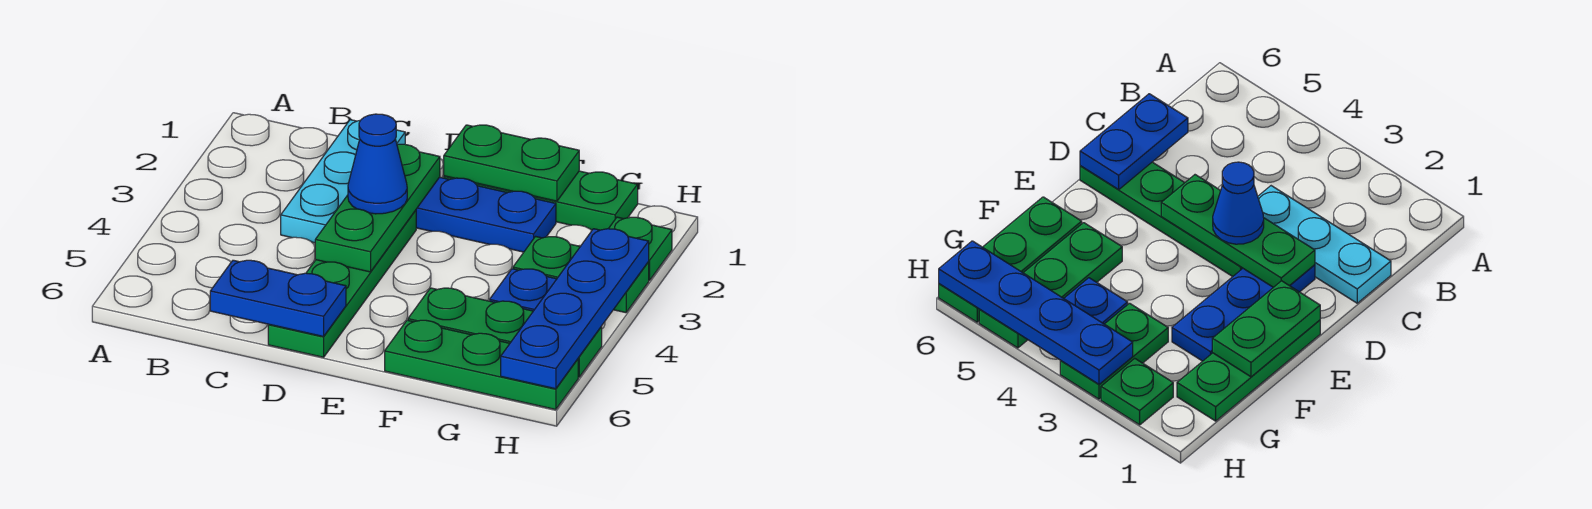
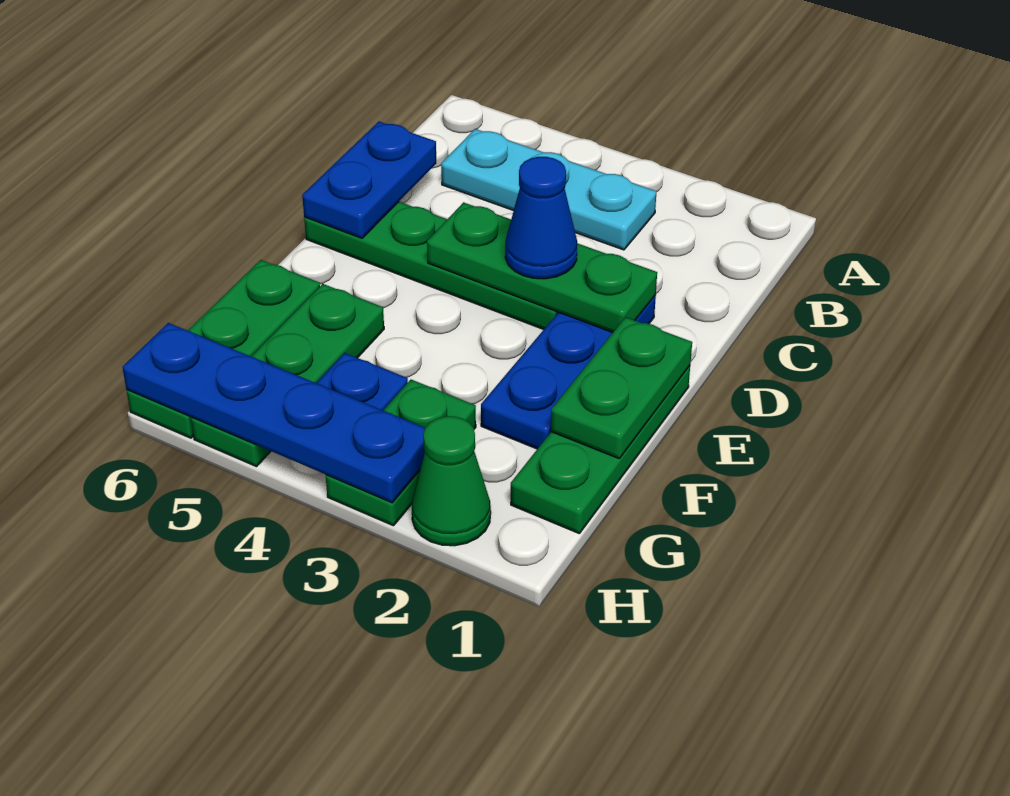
cyan plate C1:C3 level 1 -> cyan plate B3:B5 level 1
green plate H2 level 1 -> green cone H2 level 1

